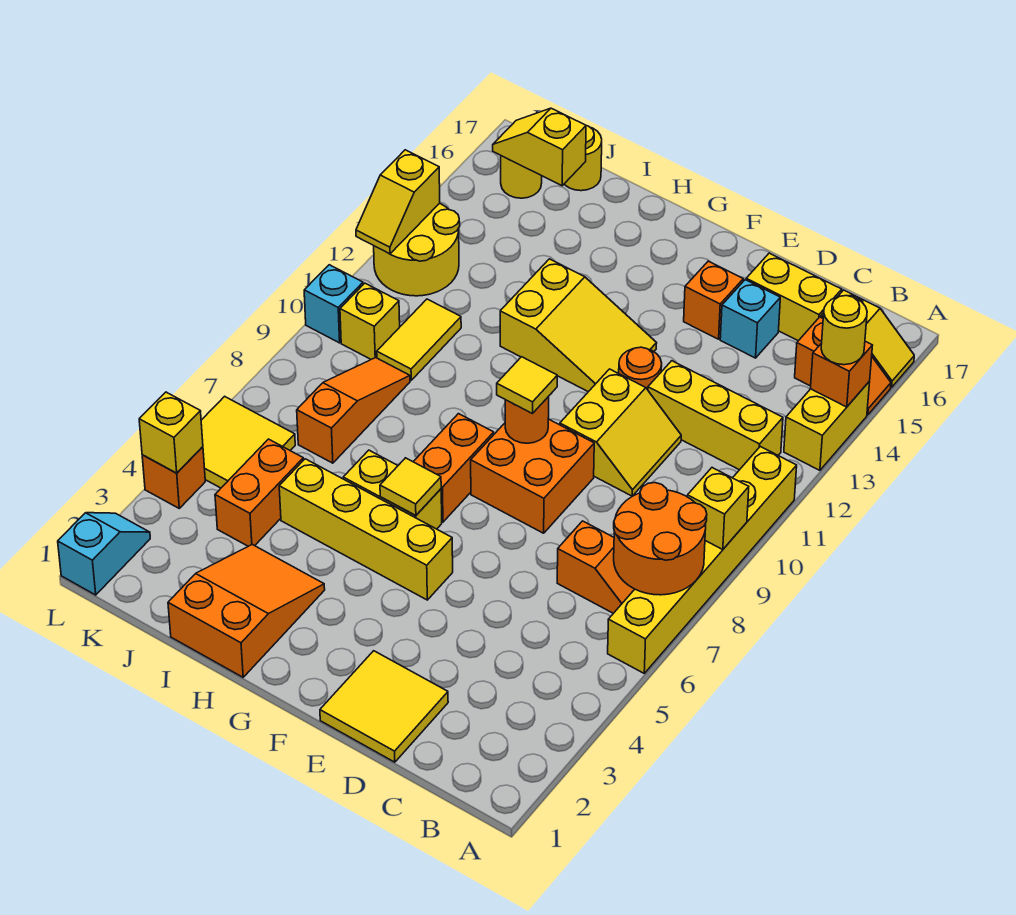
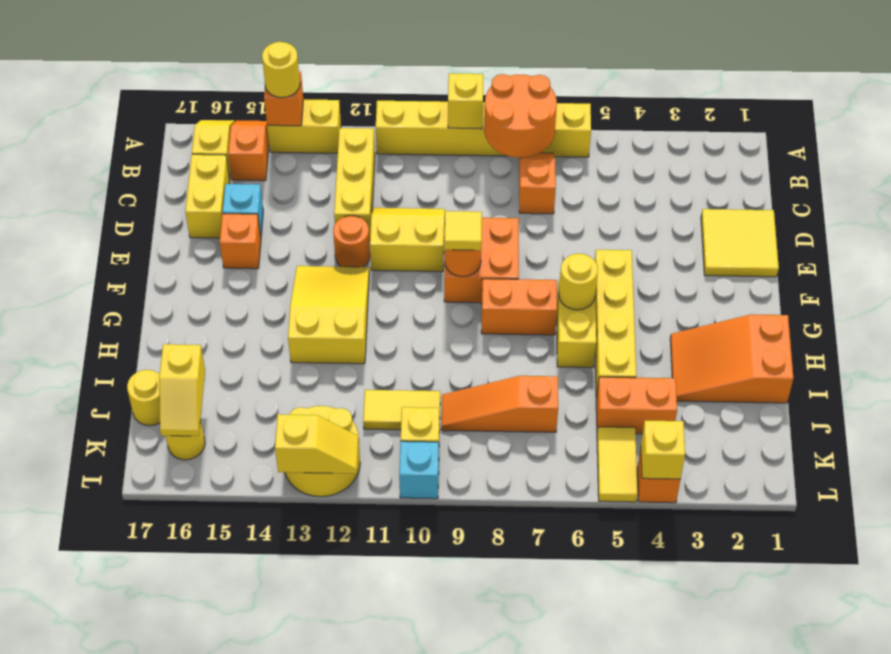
yellow tile G6 level 2 -> yellow round brick G6 level 2
yellow tile K5:L6 level 1 -> yellow tile K5:L5 level 1
cyan slope L1:L2 level 1 top 1 -> none

